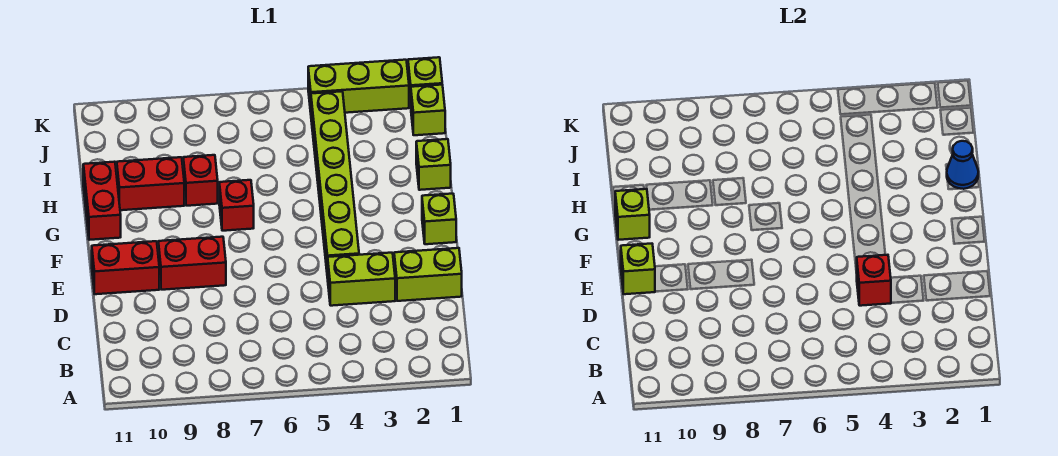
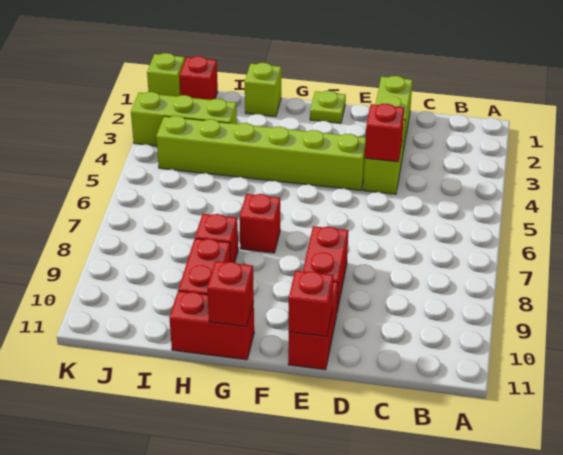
lime brick E11 level 2 -> red brick E11 level 2
lime brick F1 level 1 -> lime plate F1 level 1
lime brick G11 level 2 -> red brick G11 level 2
blue cone H1 level 2 -> none
lime brick J1 level 1 -> red brick J1 level 1
lime brick K2:K4 level 1 -> lime brick I3:K3 level 1

